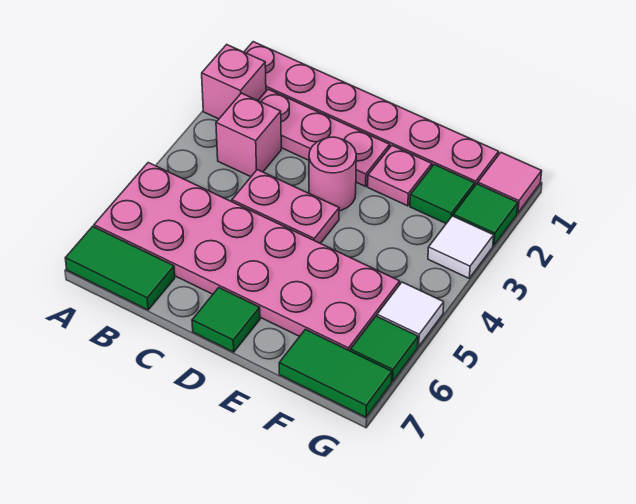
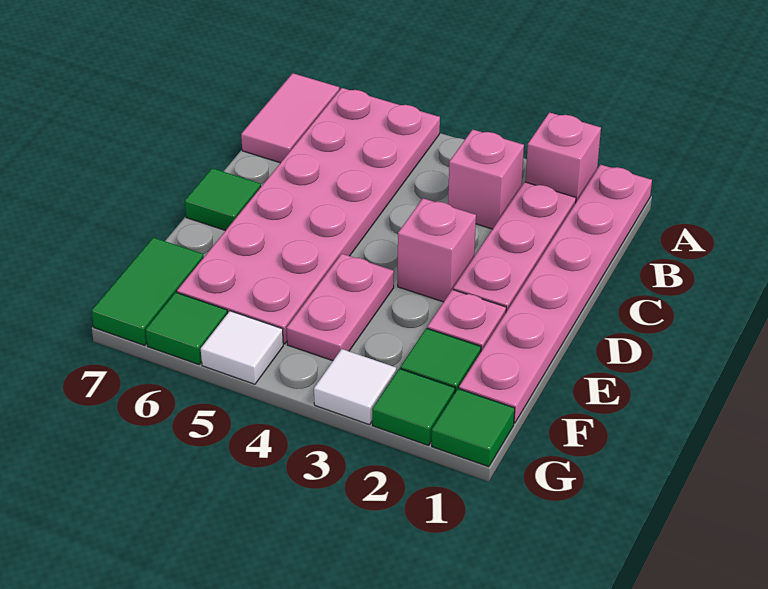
green tile A7:B7 level 1 -> pink tile A7:B7 level 1
pink plate C4:D4 level 1 -> pink plate E4:F4 level 1
pink round brick D3 level 1 -> pink brick D3 level 1
pink tile G1 level 1 -> green tile G1 level 1

